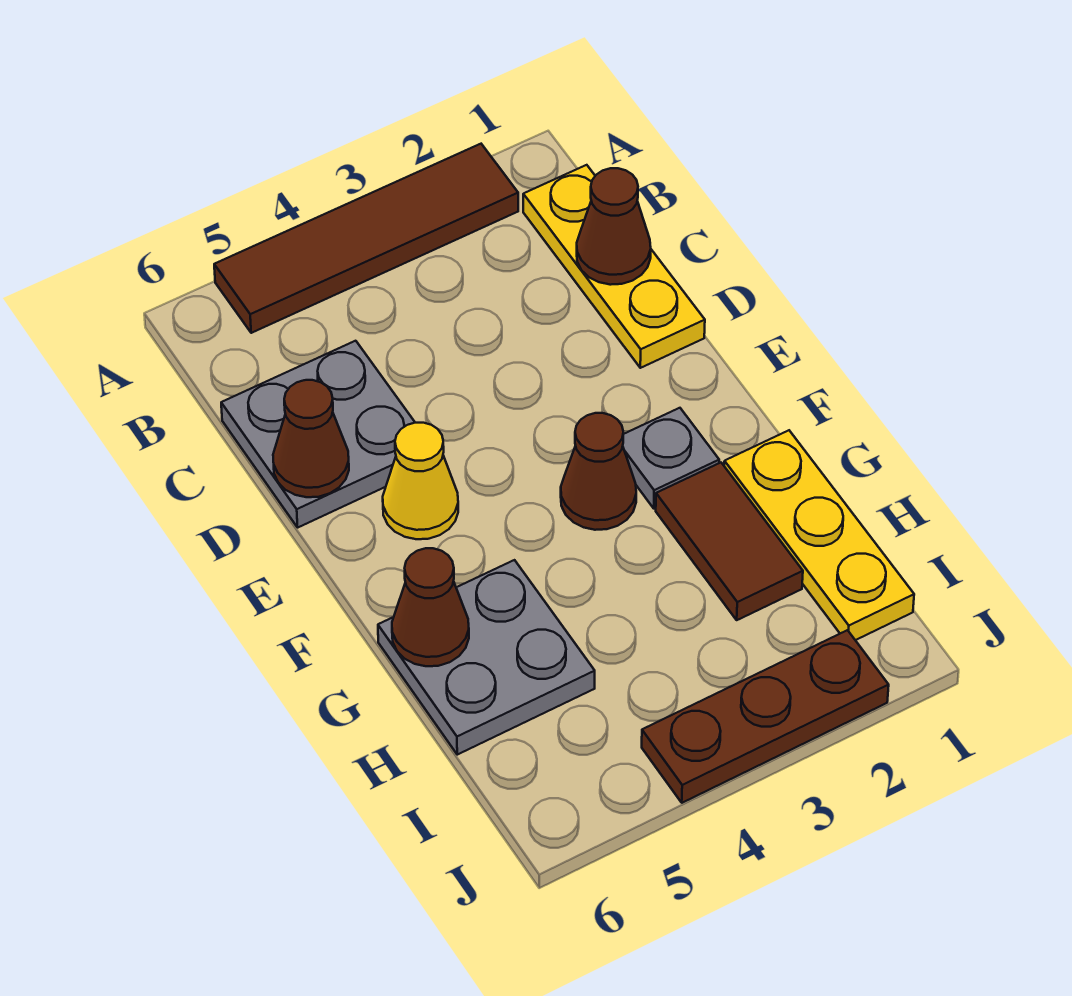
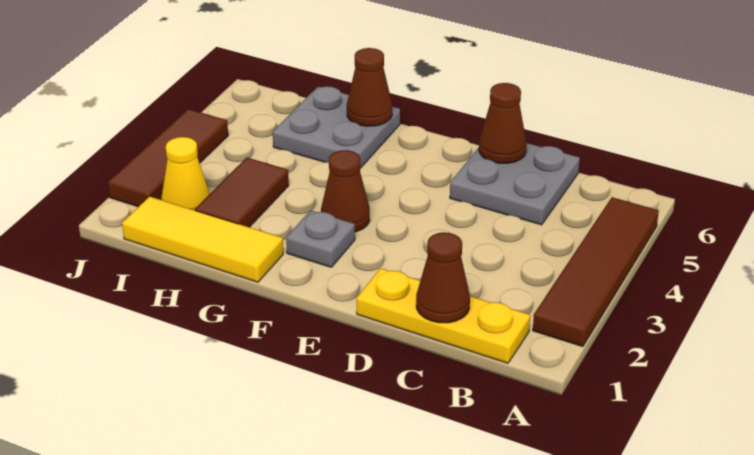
yellow cone E5 level 1 -> yellow cone I2 level 1
yellow plate G1:I1 level 1 -> yellow tile G1:I1 level 1
brown tile G2:H2 level 1 -> brown tile H2:H3 level 1
brown plate J2:J4 level 1 -> brown tile J2:J4 level 1

